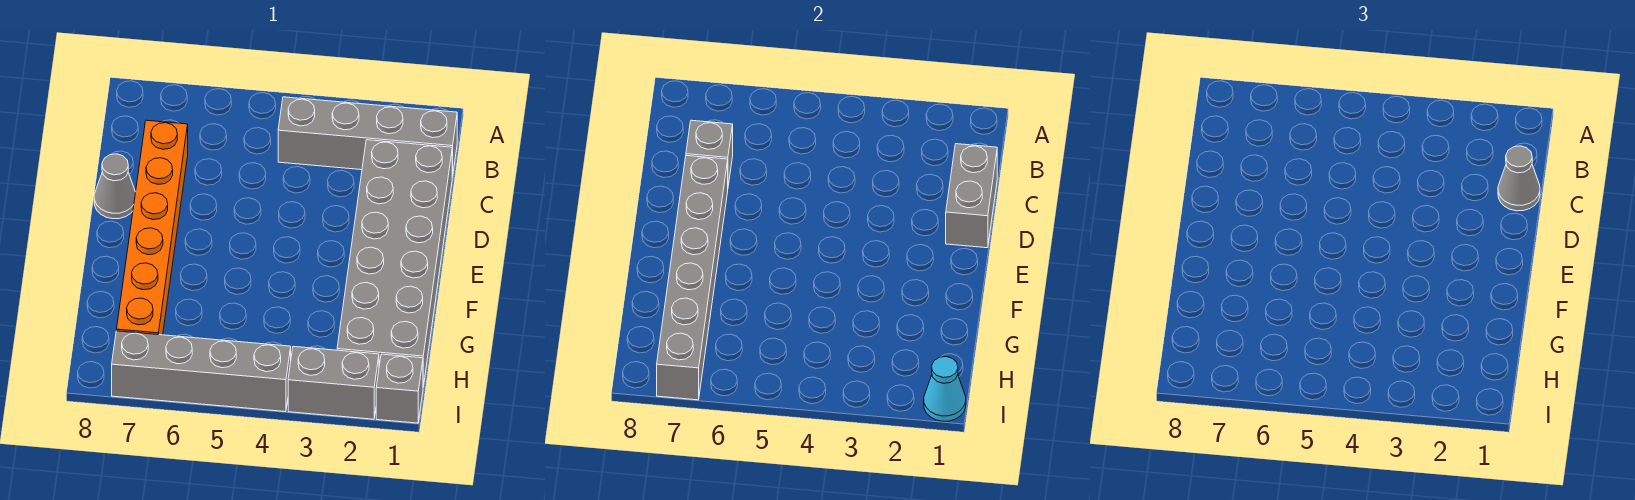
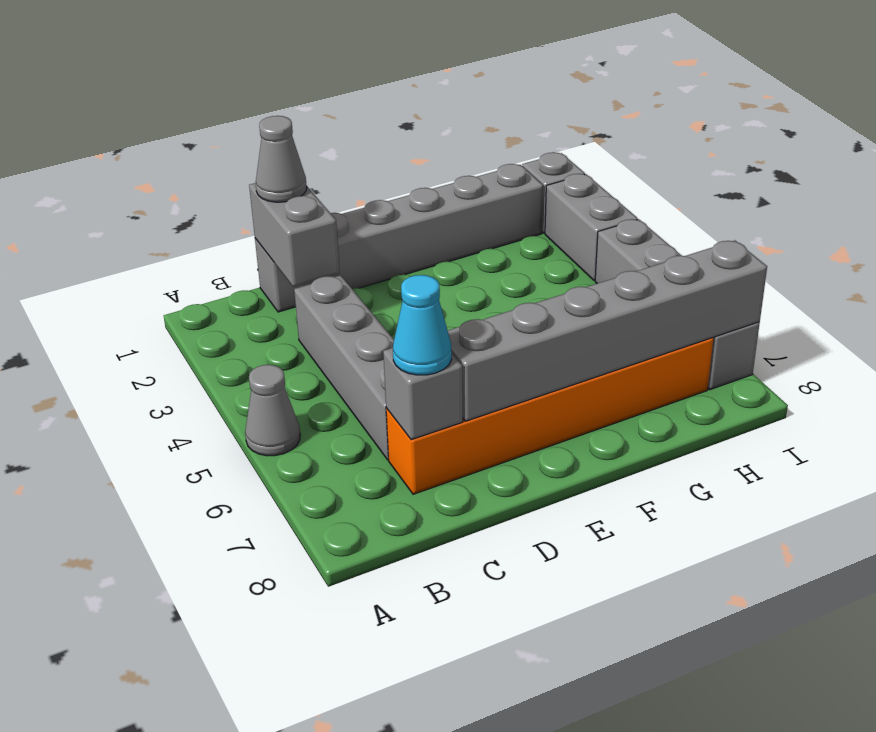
grey brick B1:B4 level 1 -> grey brick C3:C6 level 1
grey brick C1:H2 level 1 -> grey brick C1:H1 level 1
grey brick C1:D1 level 2 -> grey brick C1:C2 level 2
grey cone D8 level 1 -> grey cone A5 level 1
cyan cone I1 level 2 -> cyan cone C7 level 3

